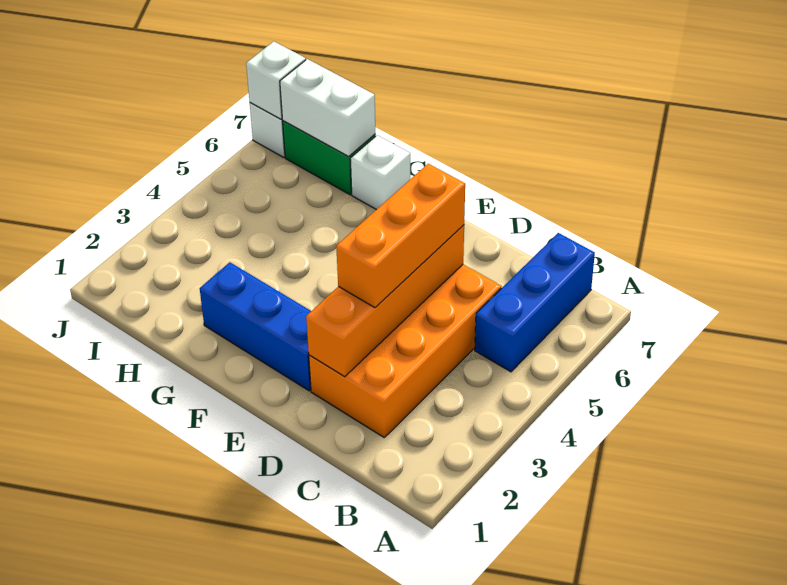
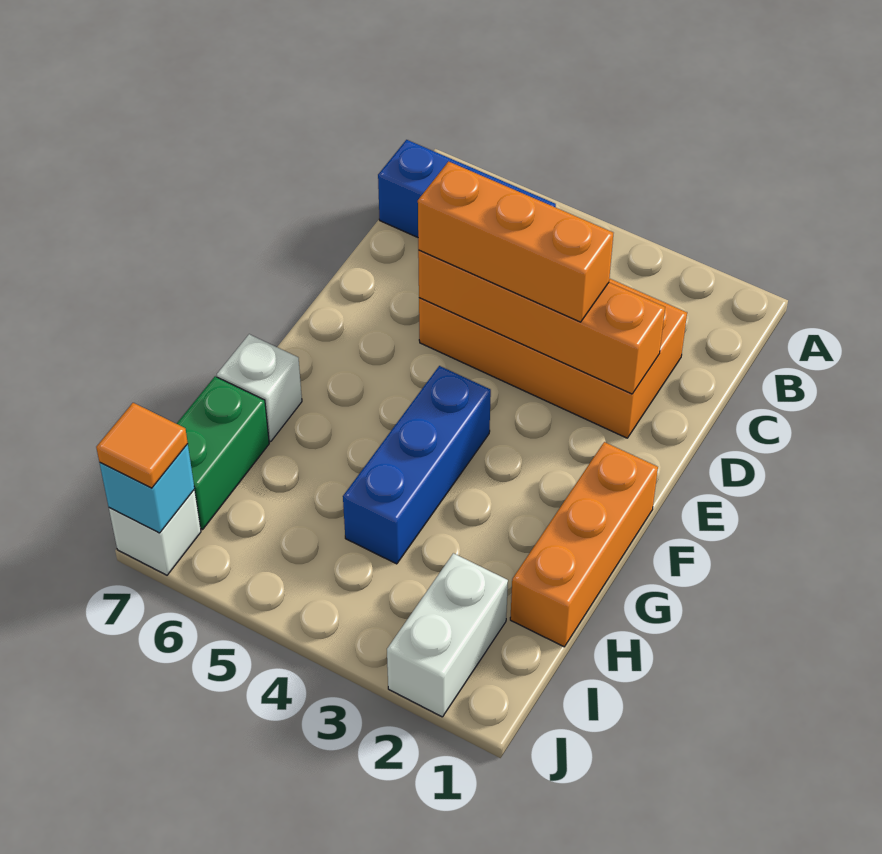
blue brick E2:G2 level 1 -> blue brick F4:H4 level 1
none -> orange brick F1:H1 level 1
white brick H7:I7 level 2 -> white brick I2:J2 level 1
white brick J7 level 2 -> cyan brick J7 level 2
none -> orange tile J7 level 3

